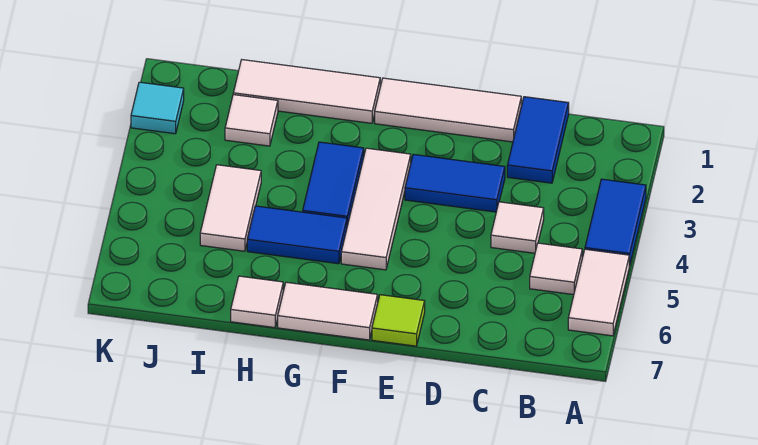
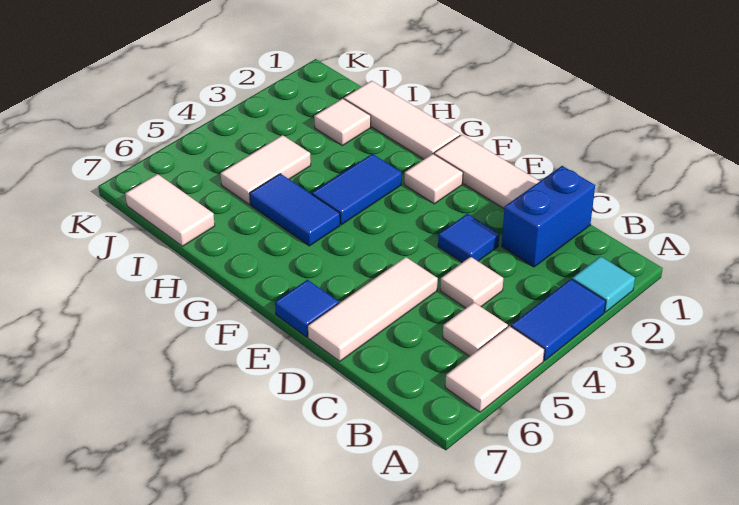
blue tile C1:C2 level 1 -> blue brick C1:C2 level 1
blue tile D3:E3 level 1 -> blue tile D3 level 1
lime tile E7 level 1 -> blue tile E7 level 1
white tile F3:F5 level 1 -> white tile D5:D7 level 1
white tile F7:G7 level 1 -> white tile I7:J7 level 1
white tile H7 level 1 -> white tile F2 level 1
cyan tile K2 level 1 -> cyan tile A2 level 1

